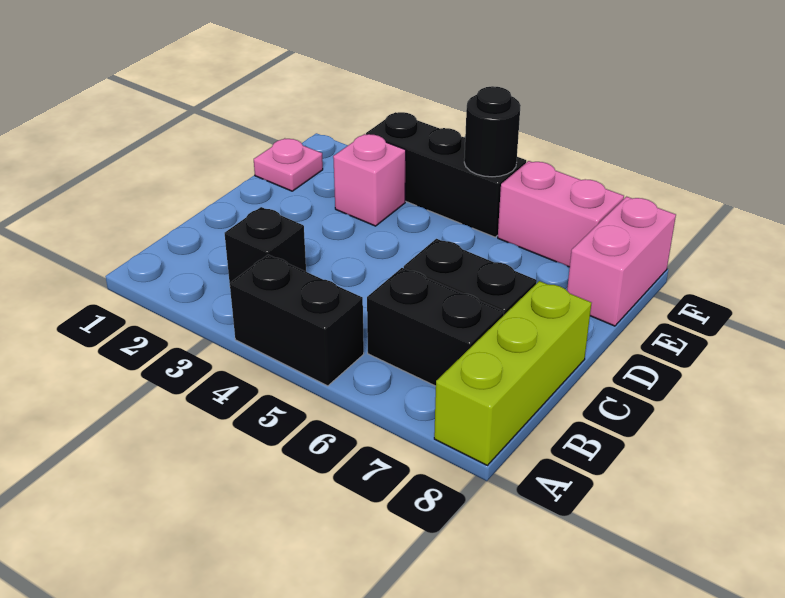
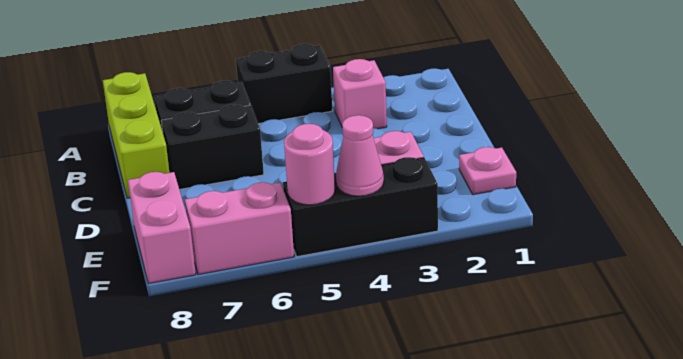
black brick B3 level 1 -> pink brick B3 level 1
none -> pink cone F4 level 2
black round brick F5 level 2 -> pink round brick F5 level 2

